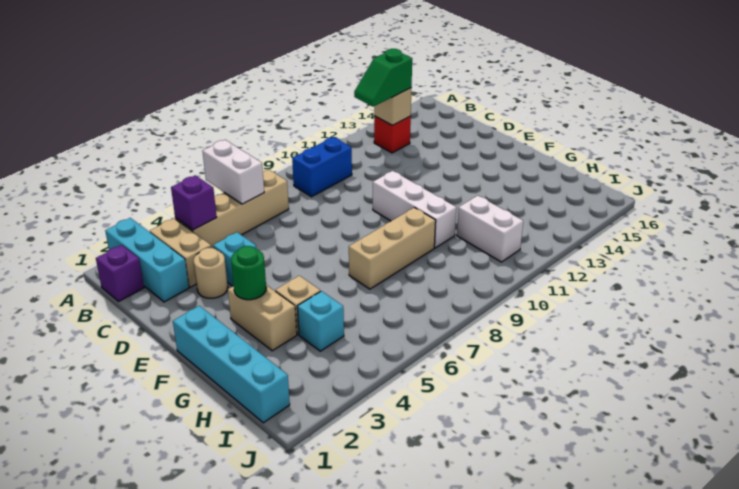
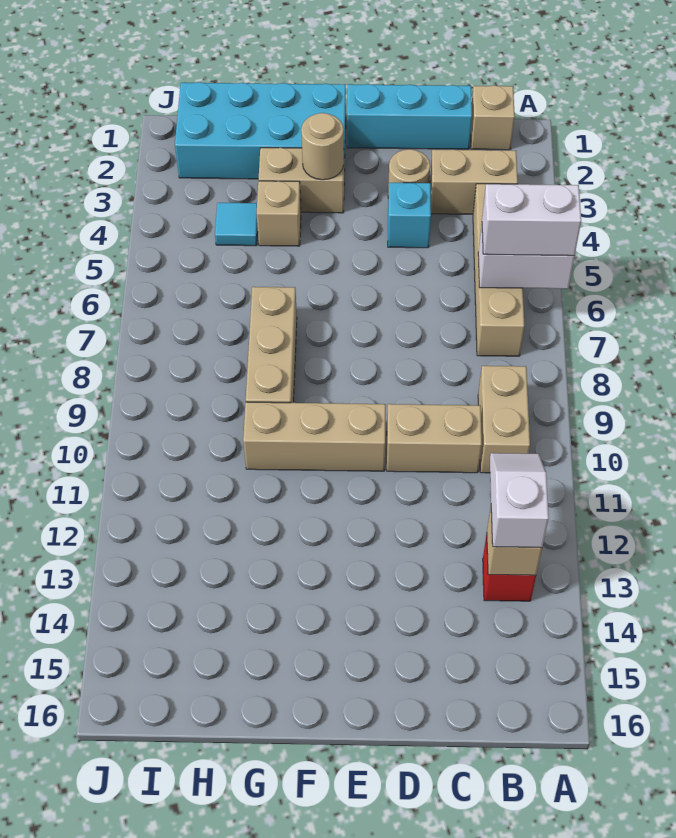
cyan brick A2:C2 level 1 -> cyan brick C1:E1 level 1
purple brick B1 level 1 -> tan brick B1 level 1
purple brick B4 level 2 -> none
blue brick B9:B10 level 1 -> tan brick B9:B10 level 1
green slope B12:B13 level 3 top 13 -> white slope B12:B13 level 3 top 13
none -> tan brick C10:D10 level 1
white brick E10:G10 level 1 -> tan brick E10:G10 level 1
cyan brick F1:I1 level 1 -> cyan brick F1:I2 level 1
green round brick F3 level 2 -> tan round brick F3 level 2
cyan brick H4 level 1 -> cyan tile H4 level 1
white brick H11:I11 level 1 -> white brick A6:B6 level 3

